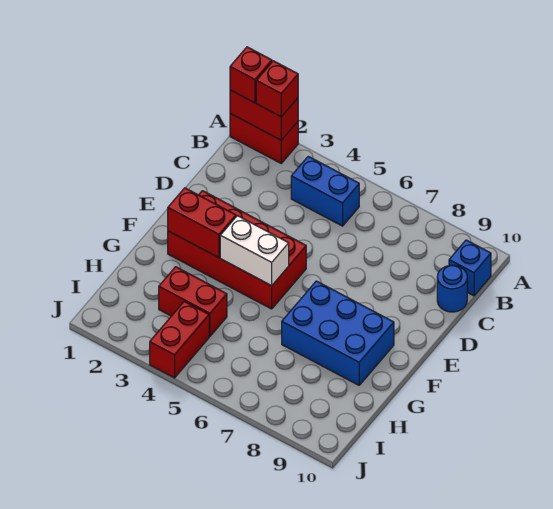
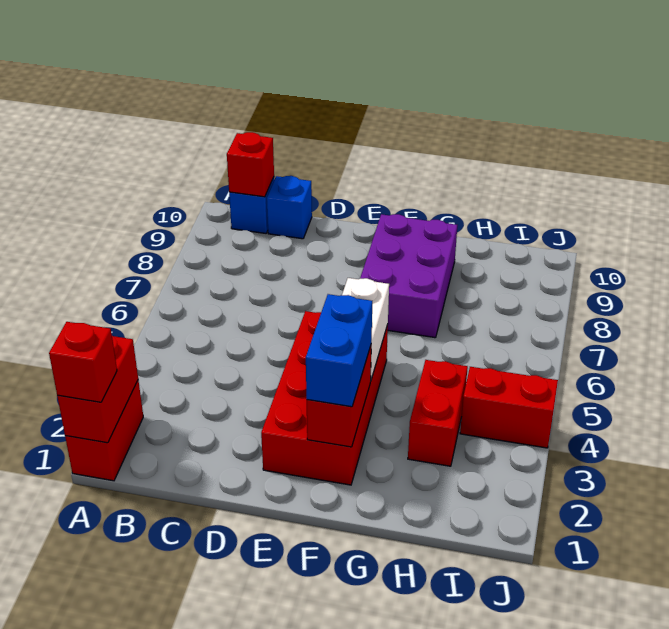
red brick A2 level 3 -> red brick B10 level 2
blue brick B4:B5 level 1 -> blue brick F2:F3 level 3
blue round brick C10 level 1 -> blue brick C10 level 1
blue brick F7:G9 level 1 -> purple brick F7:G9 level 1

